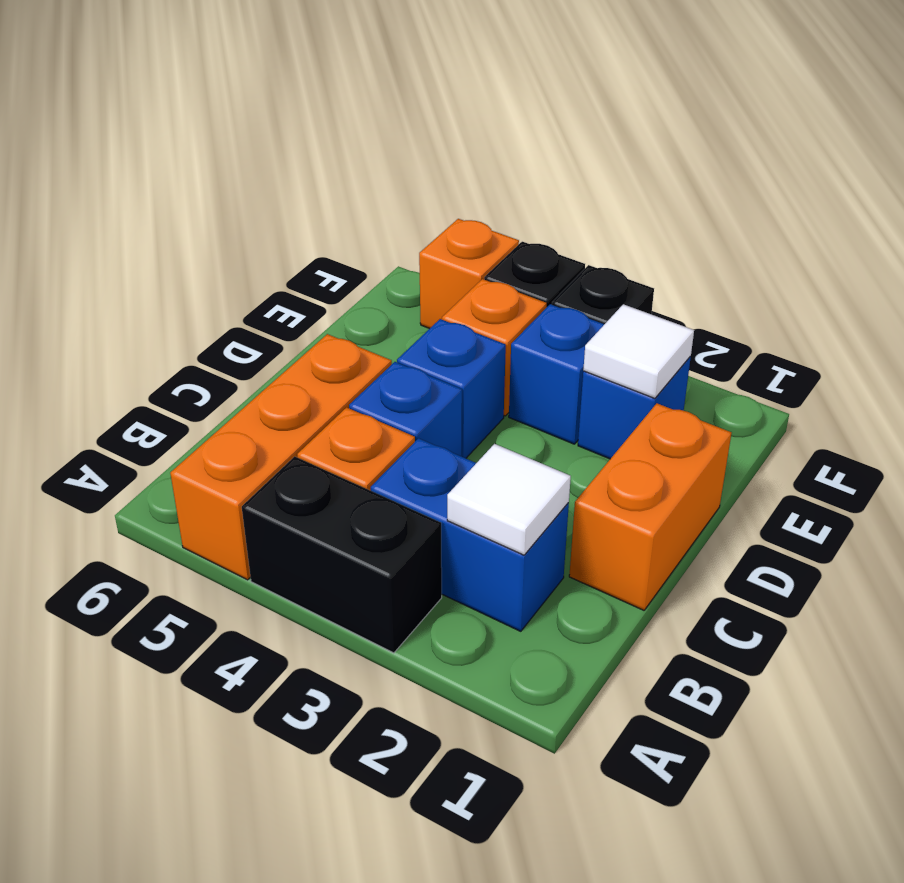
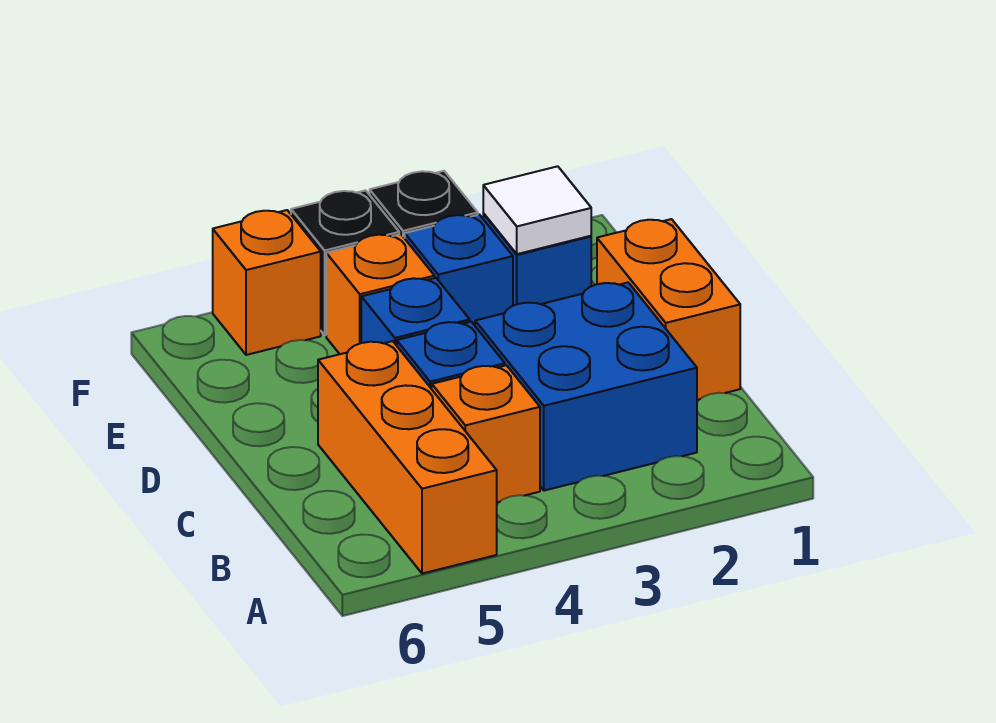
black brick A3:A4 level 1 -> none
blue brick B2:B3 level 1 -> blue brick B2:C3 level 1
white tile B2 level 2 -> none

